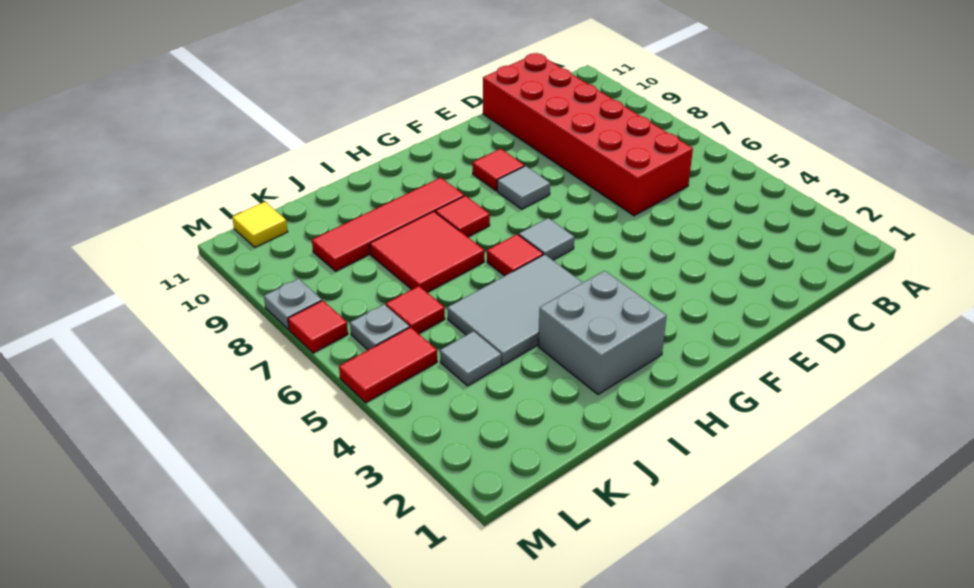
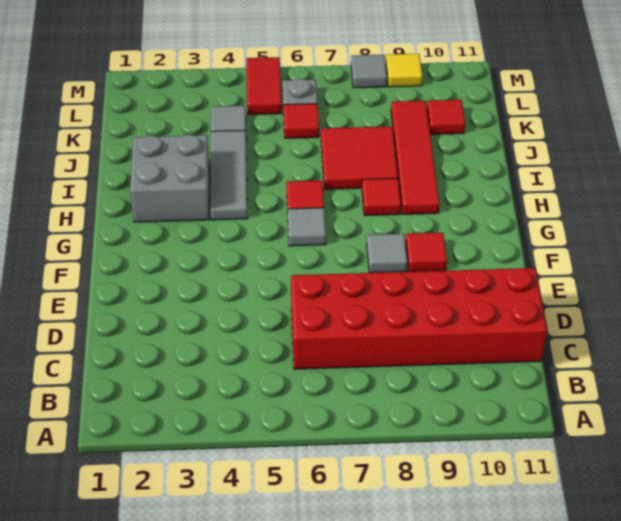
grey tile H4:J5 level 1 -> grey tile H4:J4 level 1
yellow tile L11 level 1 -> yellow tile M9 level 1
red tile M7 level 1 -> red tile K10 level 1
grey plate M8 level 1 -> grey tile M8 level 1

